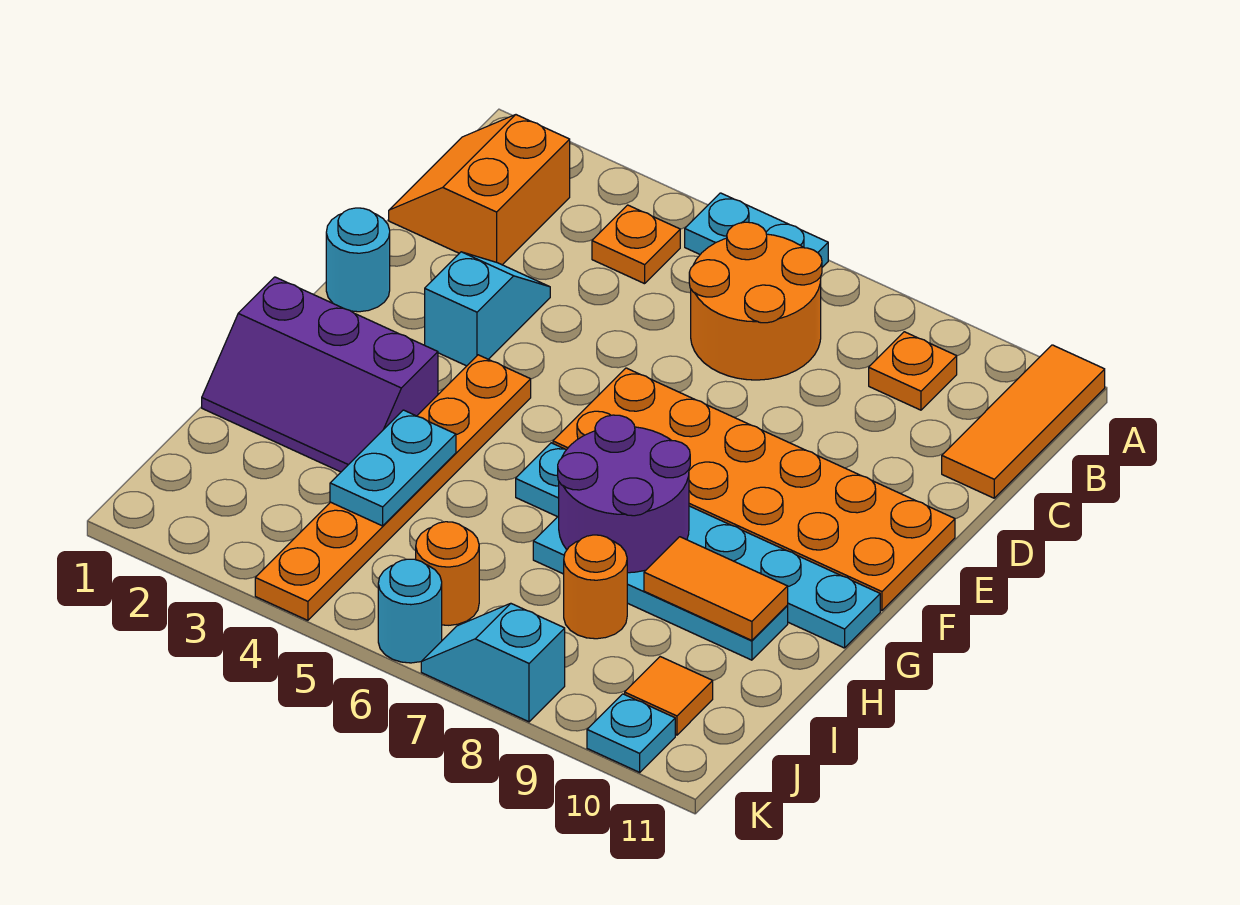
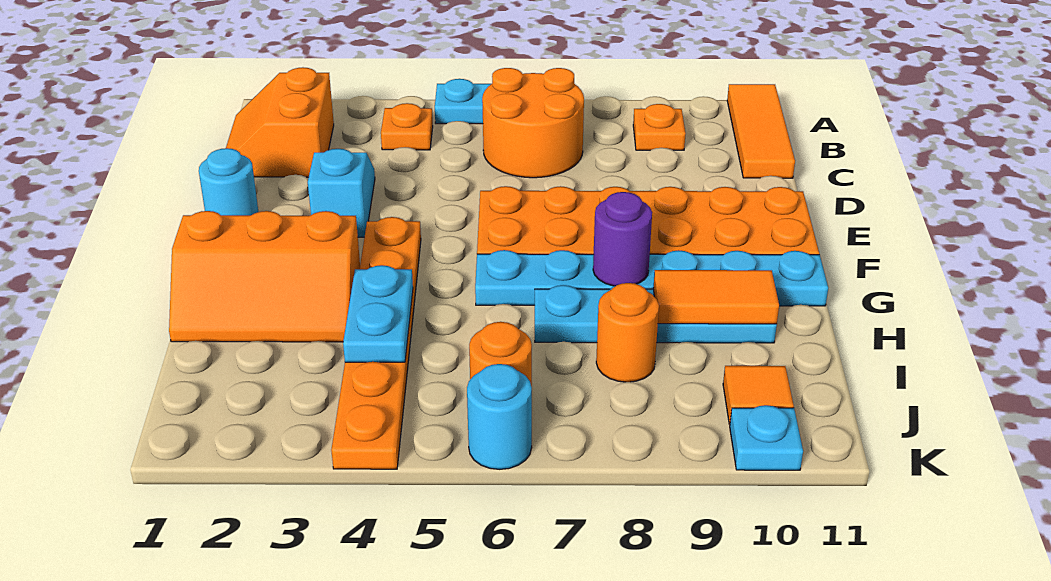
purple slope G1:H3 level 1 top G -> orange slope G1:H3 level 1 top G
purple round brick G7:H8 level 2 -> purple round brick G8 level 2
cyan slope K7:K8 level 1 top 8 -> none

